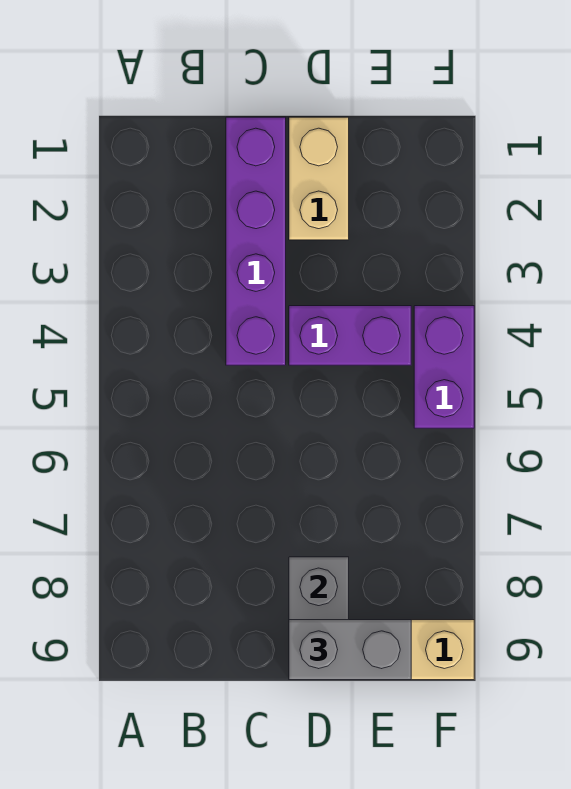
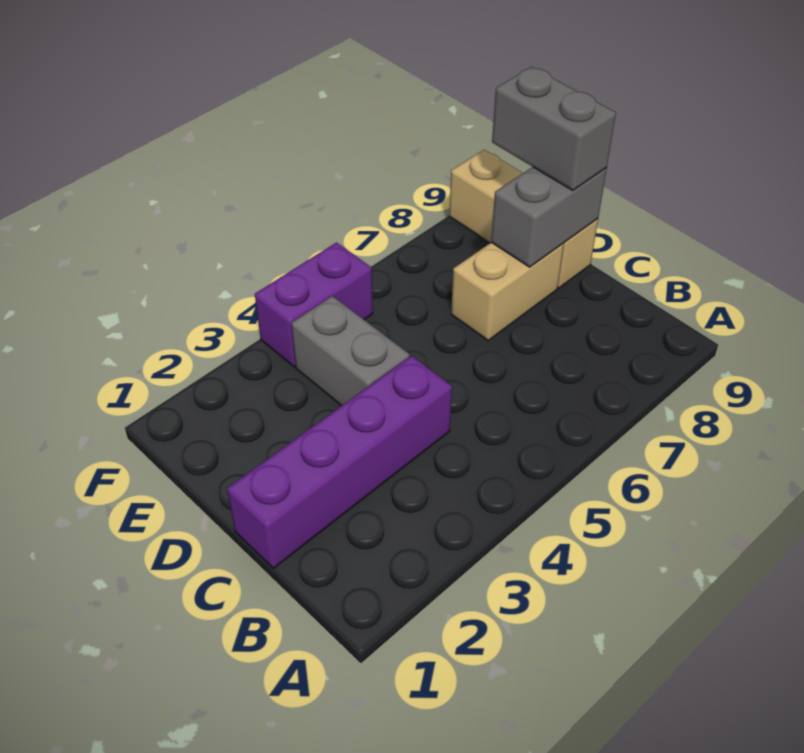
tan brick D1:D2 level 1 -> tan brick D7:D8 level 1
purple brick D4:E4 level 1 -> grey brick D4:E4 level 1

